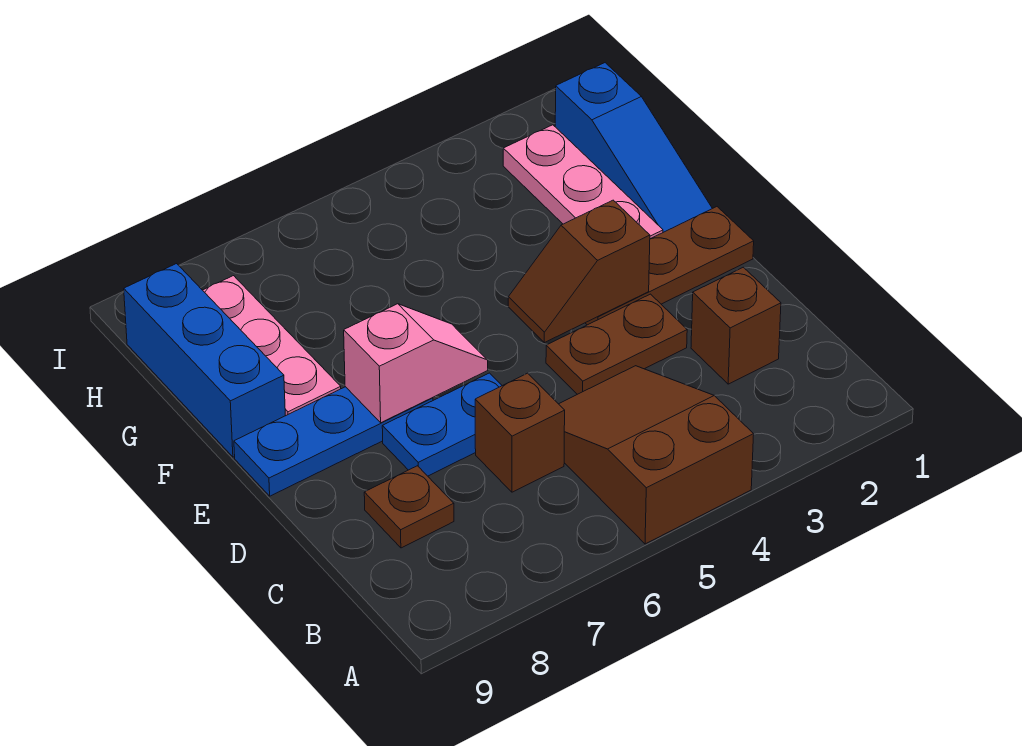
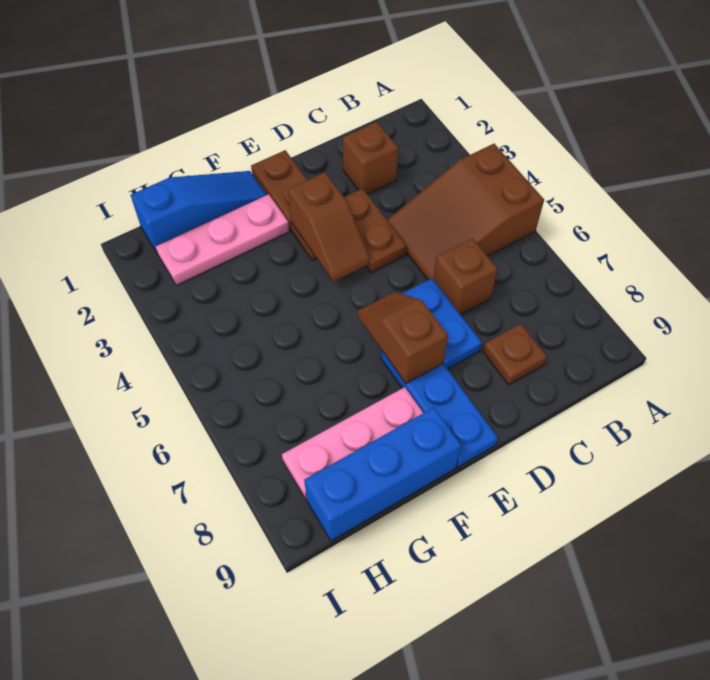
pink slope E6:E7 level 2 top 7 -> brown slope E6:E7 level 2 top 7

